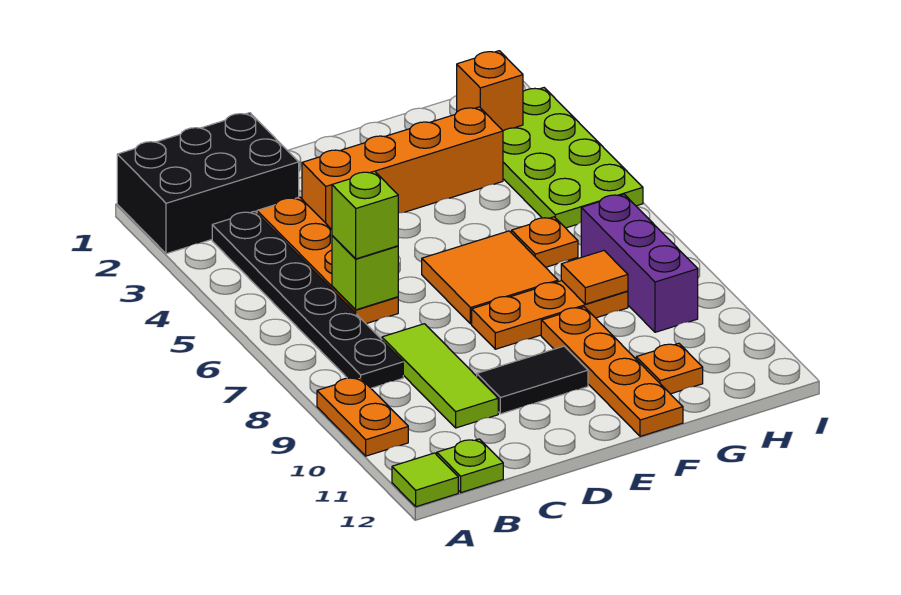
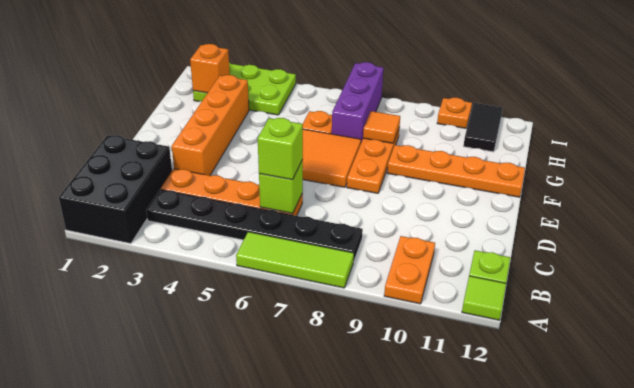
orange plate A9:A10 level 1 -> orange plate A10:B10 level 1
lime tile C8:C10 level 1 -> lime tile A6:A8 level 1
black tile D10:E10 level 1 -> black tile H11:I11 level 1
orange plate G11 level 1 -> orange plate I10 level 1
lime plate H2:I5 level 1 -> lime plate H2:I4 level 1
purple brick H7:H9 level 1 -> purple brick G7:I7 level 1

